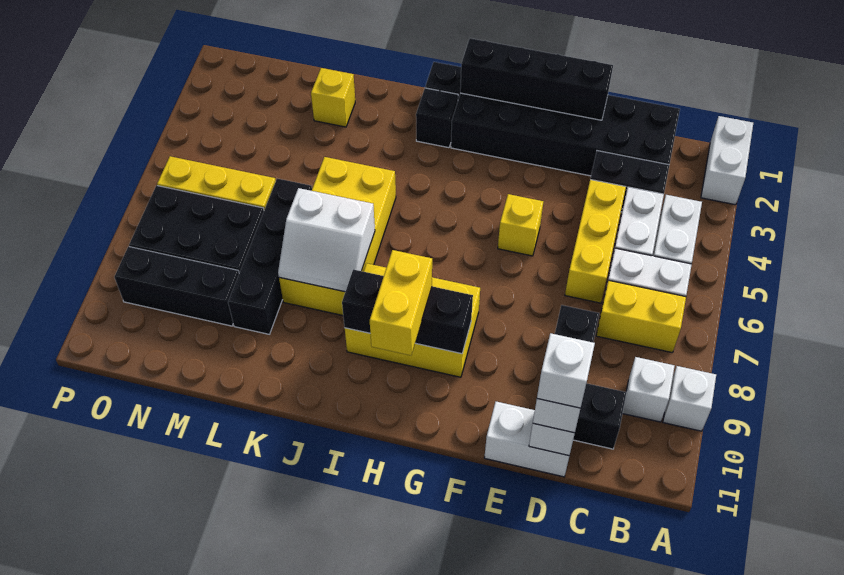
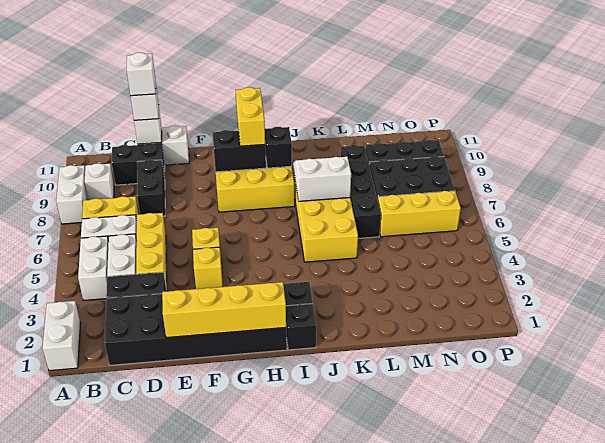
white brick A9 level 1 -> white brick A8:A9 level 1
black brick E1:H1 level 2 -> yellow brick E1:H1 level 2
yellow brick L2 level 1 -> yellow brick F4 level 1

